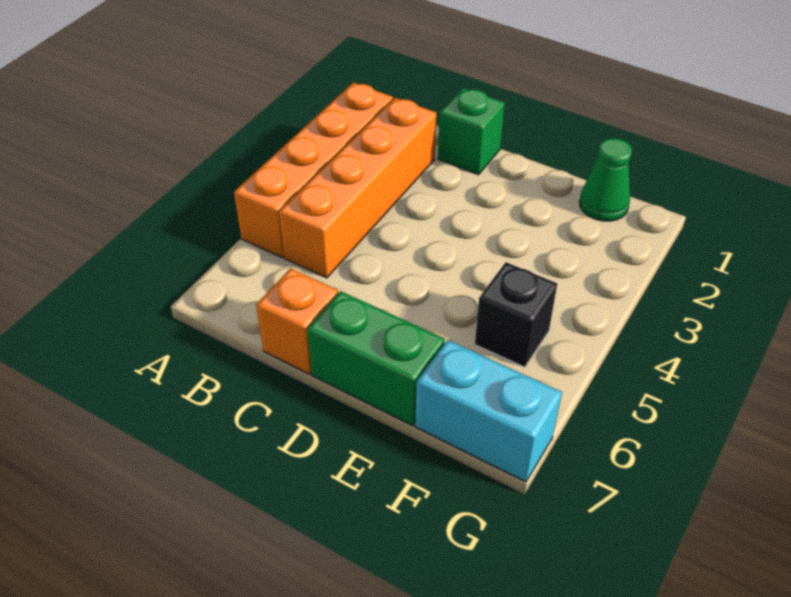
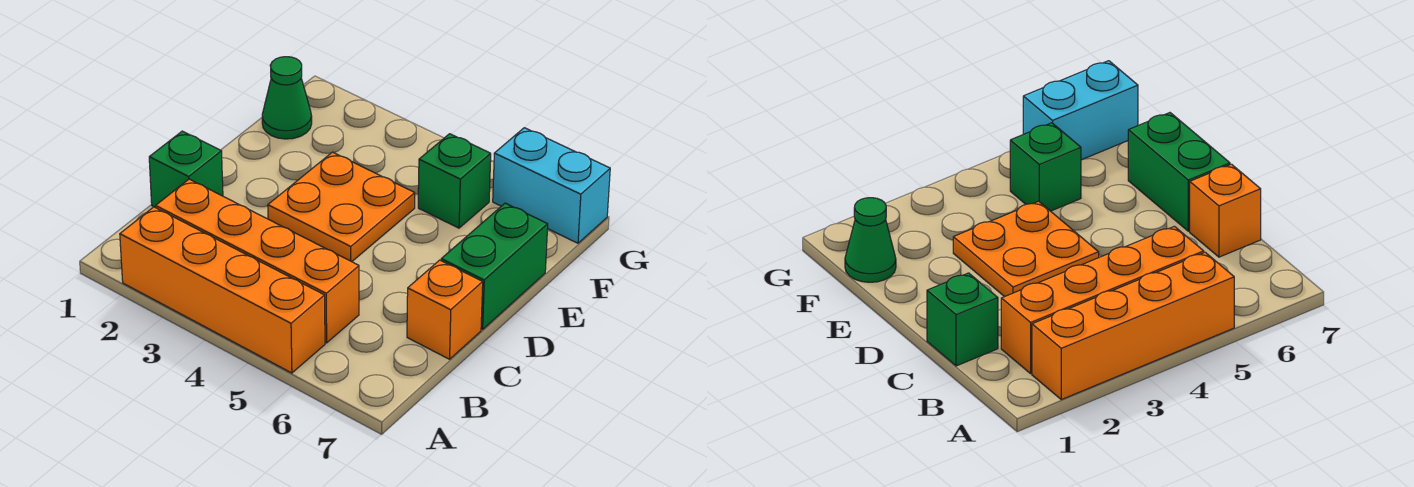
none -> orange plate D3:E4 level 1
black brick F5 level 1 -> green brick F5 level 1
cyan brick F7:G7 level 1 -> cyan brick G6:G7 level 1

